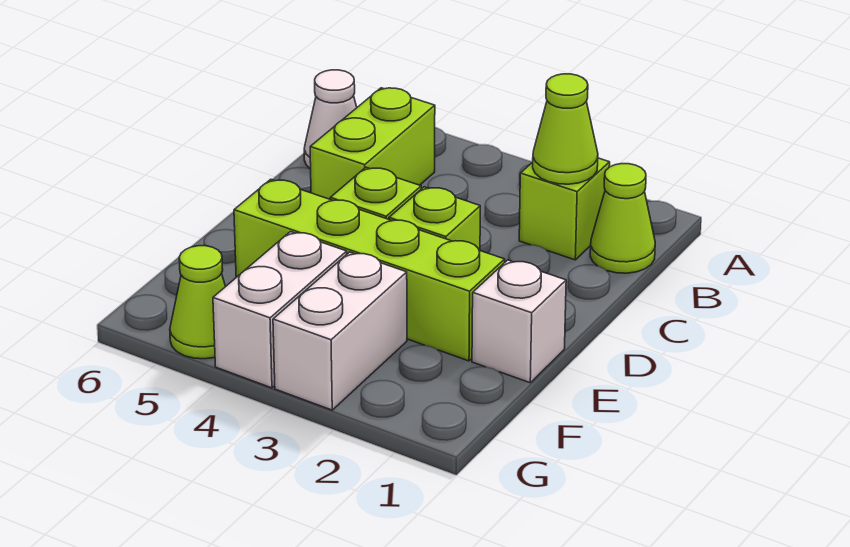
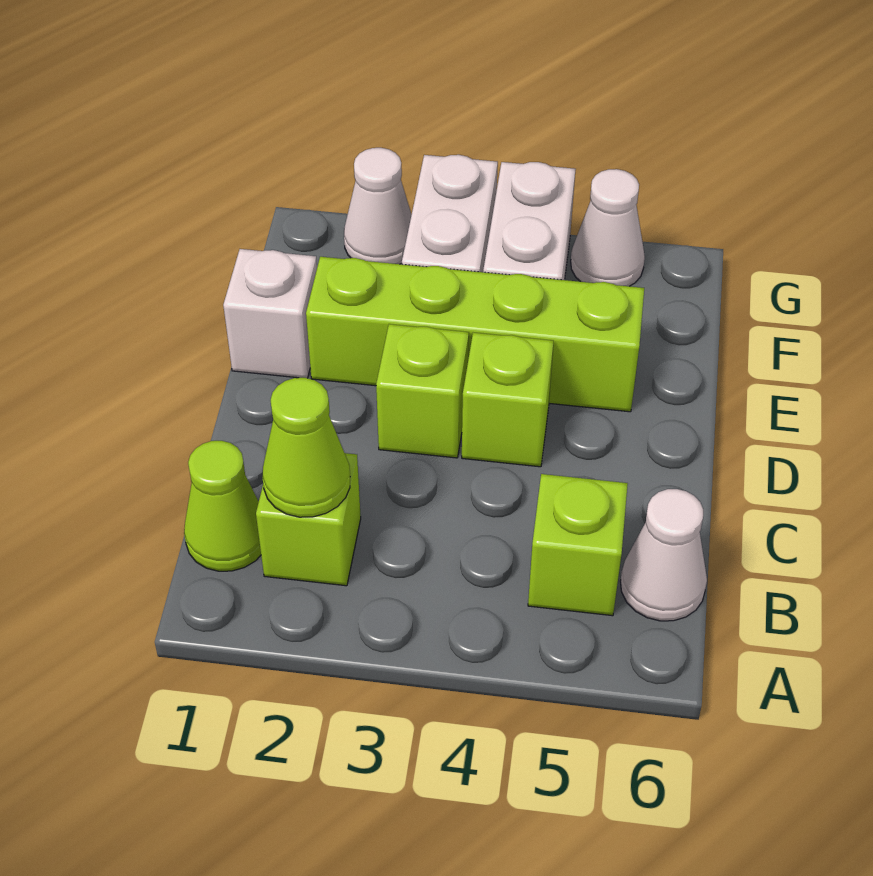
lime brick B5:C5 level 1 -> lime brick B5 level 1
none -> white cone G2 level 1
lime cone G5 level 1 -> white cone G5 level 1

